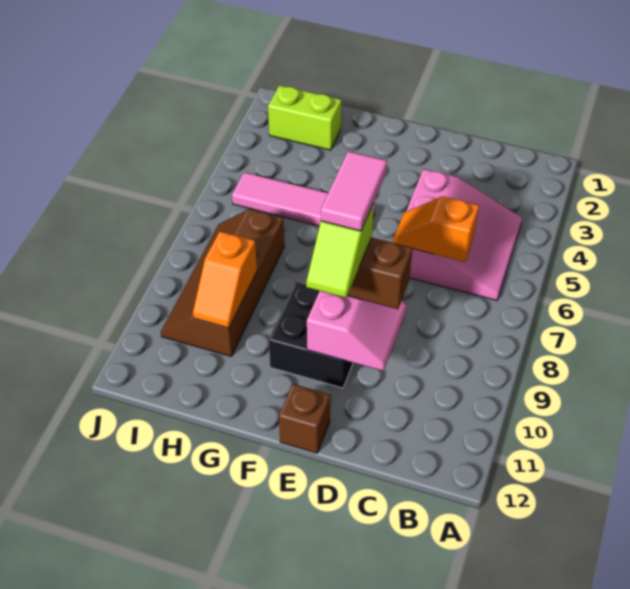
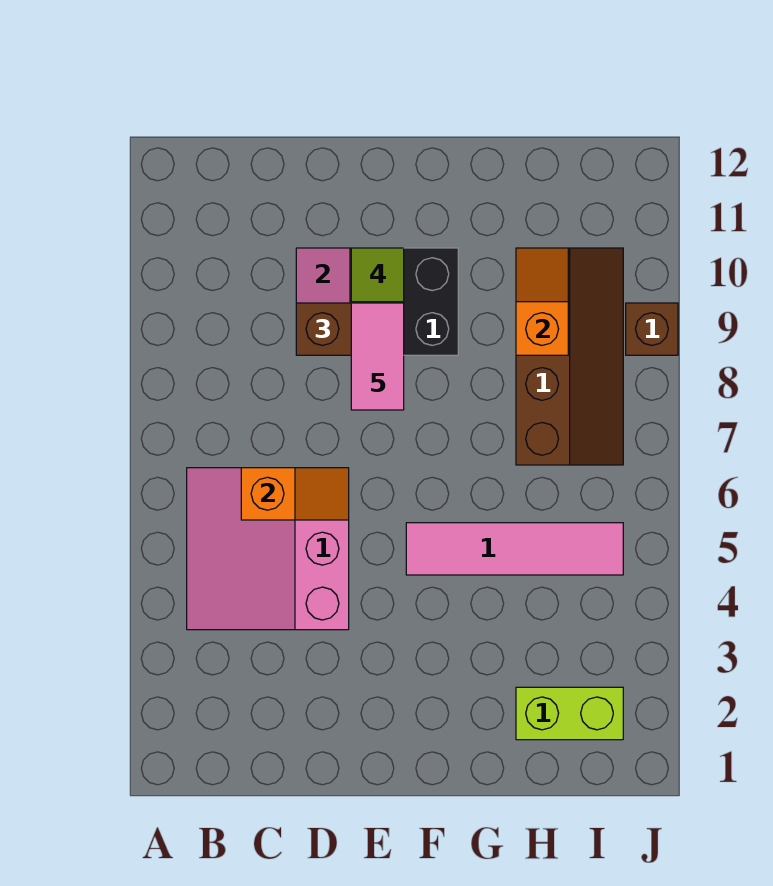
brown brick E12 level 1 -> brown brick J9 level 1

